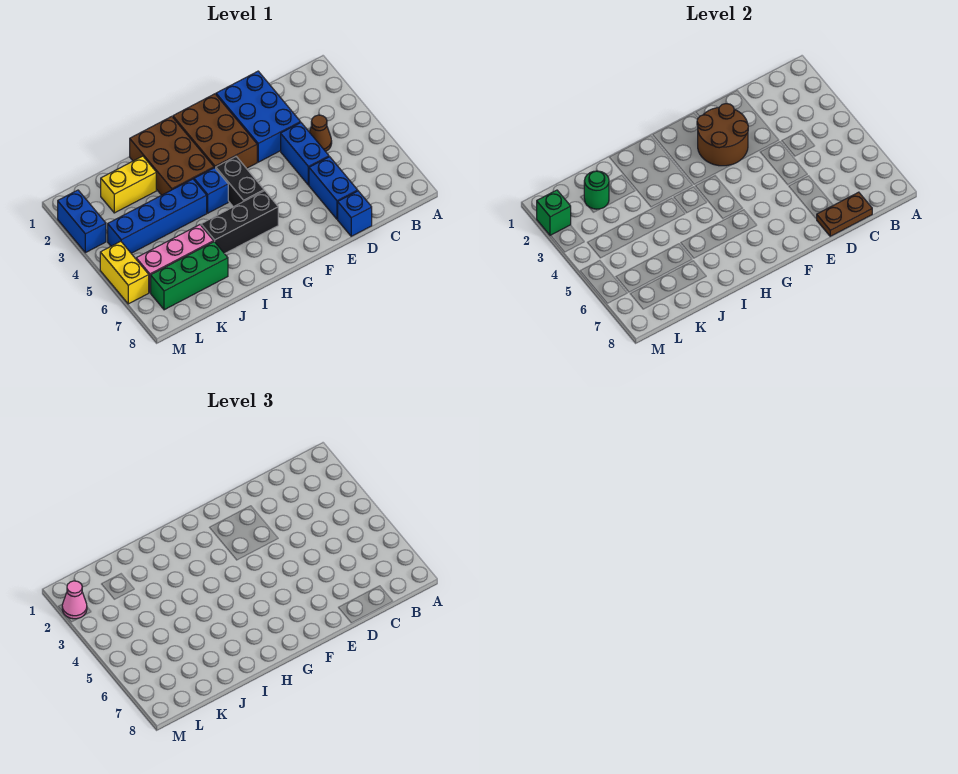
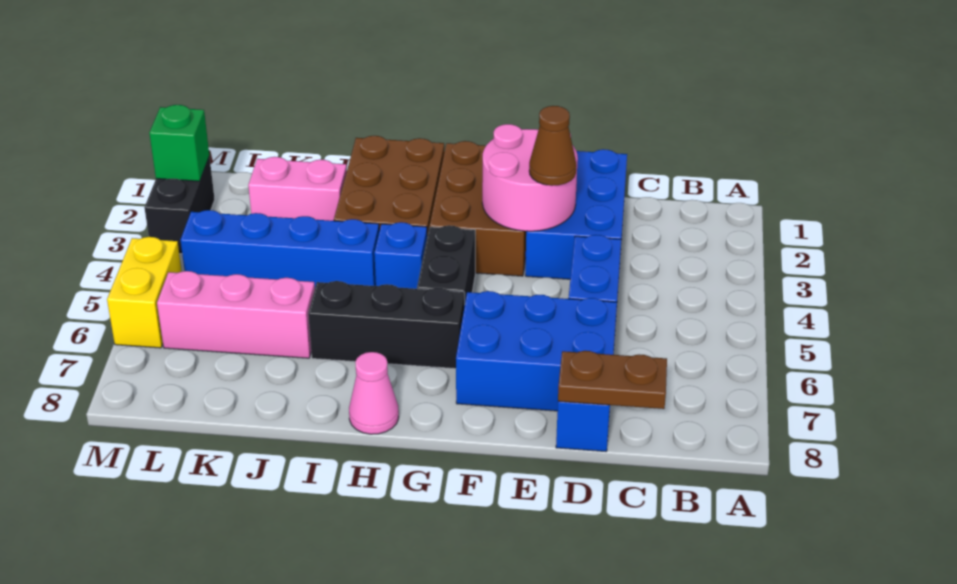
brown cone C4 level 1 -> brown cone E3 level 3
blue brick D6:D7 level 1 -> blue brick D6:F7 level 1
brown round brick E2:F3 level 2 -> pink round brick E2:F3 level 2
yellow brick J2:K2 level 1 -> pink brick J2:K2 level 1
green brick J7:L7 level 1 -> none
green round brick K2 level 2 -> none
blue brick M2:M3 level 1 -> black brick M2:M3 level 1
pink cone M2 level 3 -> pink cone H8 level 1

